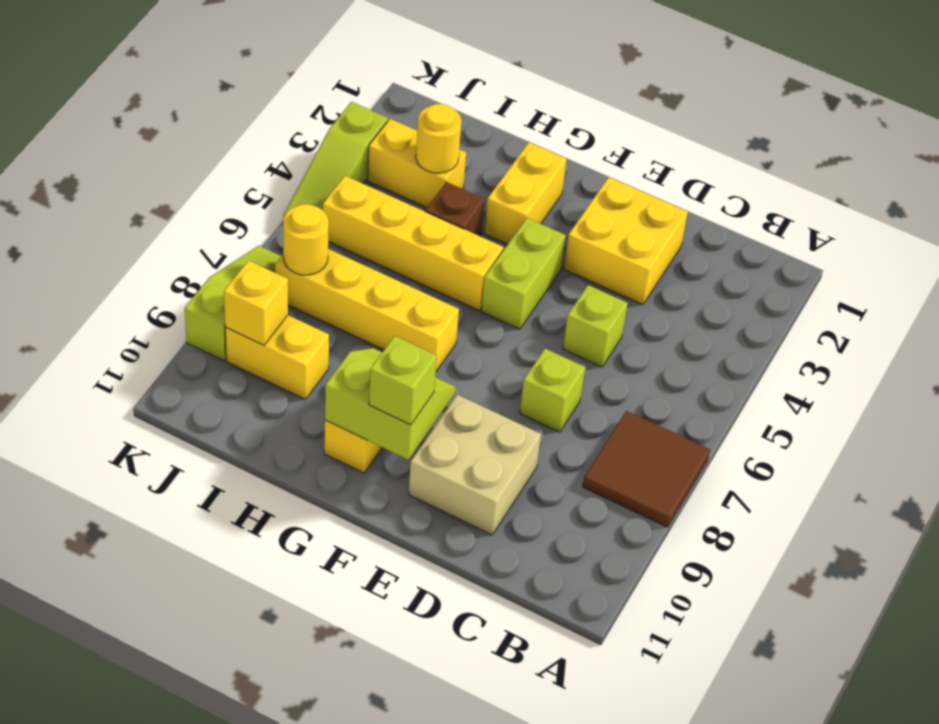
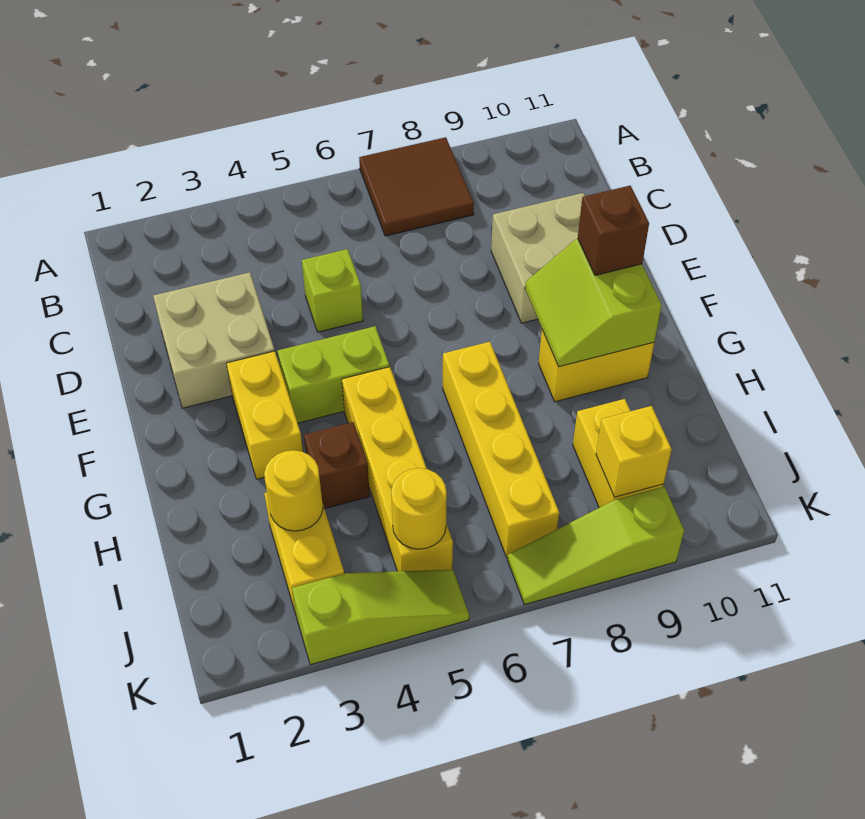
yellow brick D2:E3 level 1 -> tan brick D2:E3 level 1
lime brick D7 level 1 -> none
lime brick F10 level 3 -> brown brick F10 level 3
yellow brick G2:G3 level 1 -> yellow brick F3:G3 level 1
yellow round brick J7 level 2 -> yellow round brick J5 level 2

